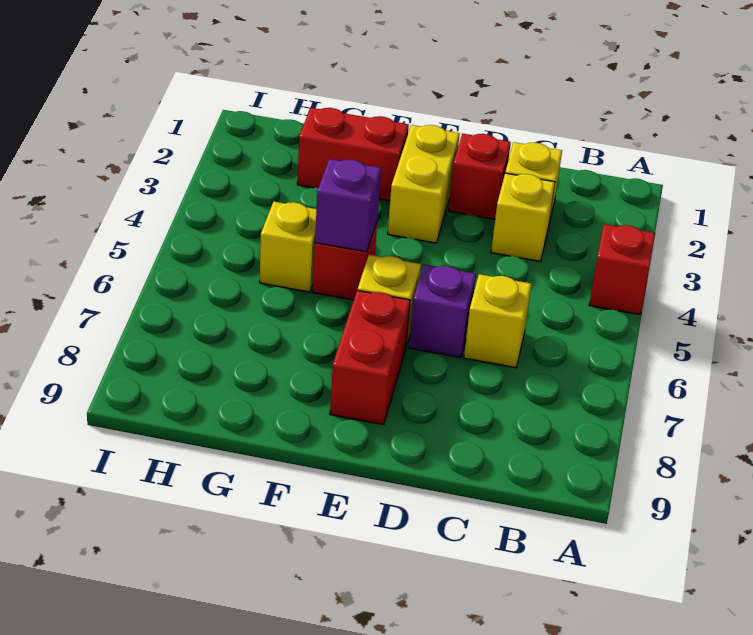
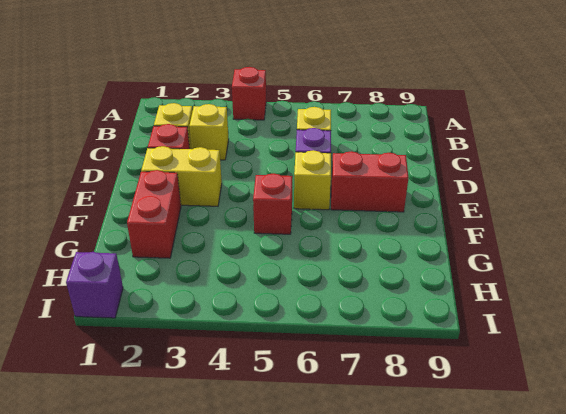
purple brick F5 level 2 -> purple brick I1 level 1
yellow brick G5 level 1 -> none

